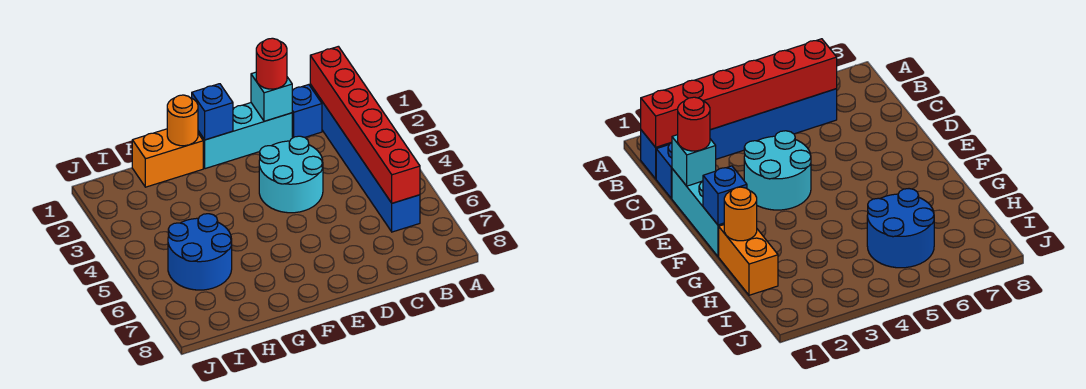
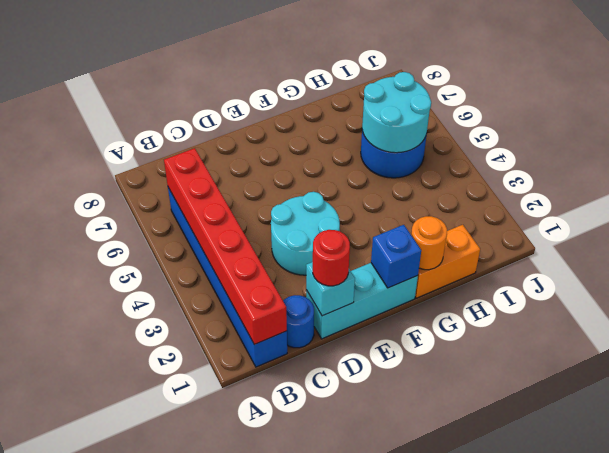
blue brick C1 level 1 -> blue round brick C1 level 1
none -> cyan round brick H5:I6 level 2

